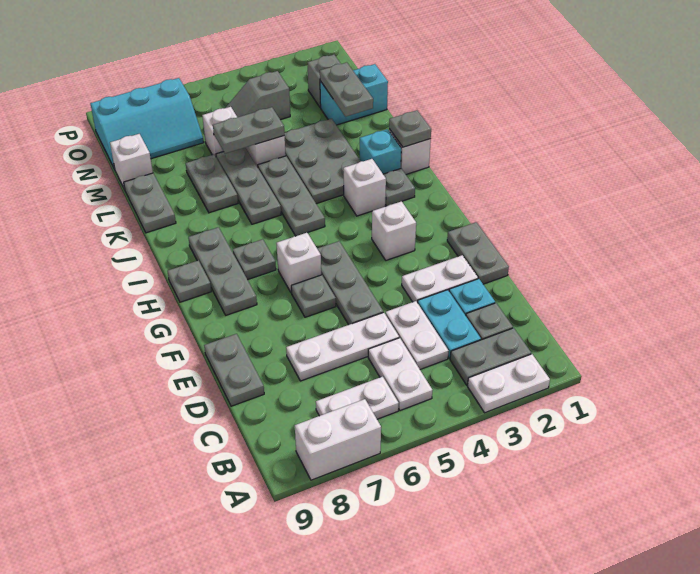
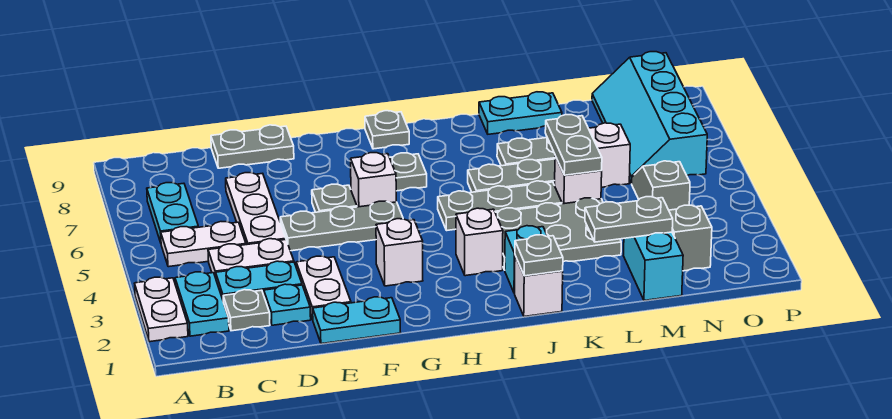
white brick A7:A8 level 1 -> none
grey plate B2:B3 level 1 -> cyan plate B2:B3 level 1
white plate B6:B7 level 1 -> cyan plate B6:B7 level 1
grey plate E1:F1 level 1 -> cyan plate E1:F1 level 1
grey plate G8:I8 level 1 -> none
grey plate I2 level 1 -> none
grey plate K9:L9 level 1 -> cyan plate K9:L9 level 1
white brick M9 level 1 -> none
cyan slope N7:O9 level 1 top O -> cyan slope N6:O9 level 1 top O

